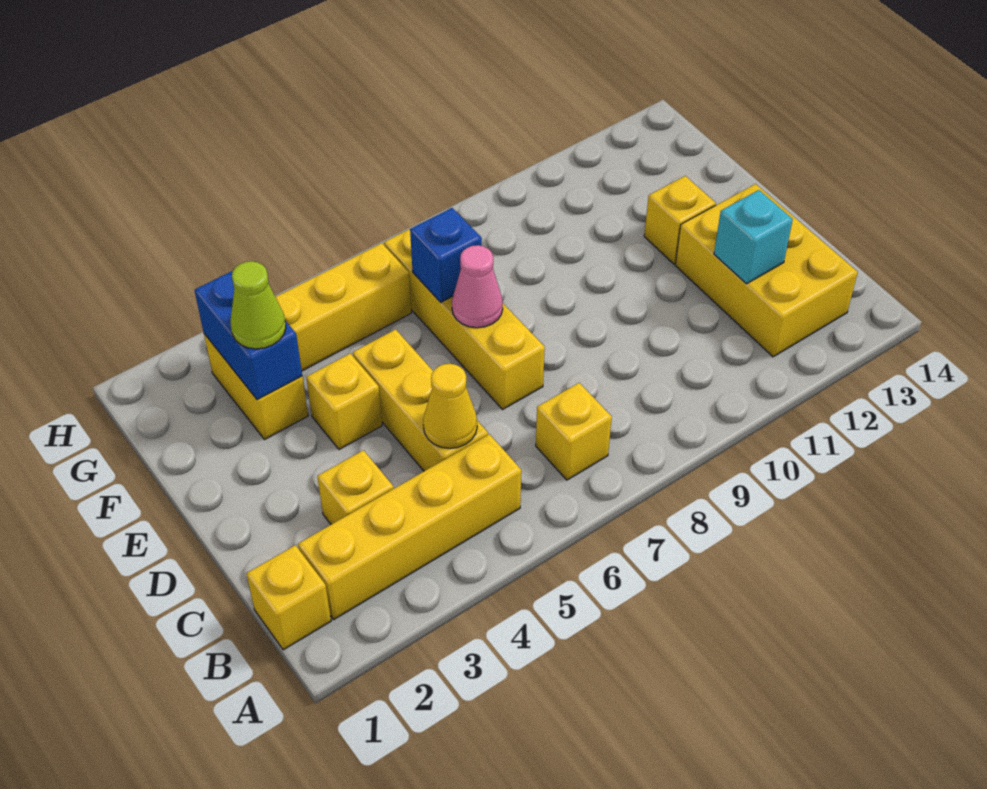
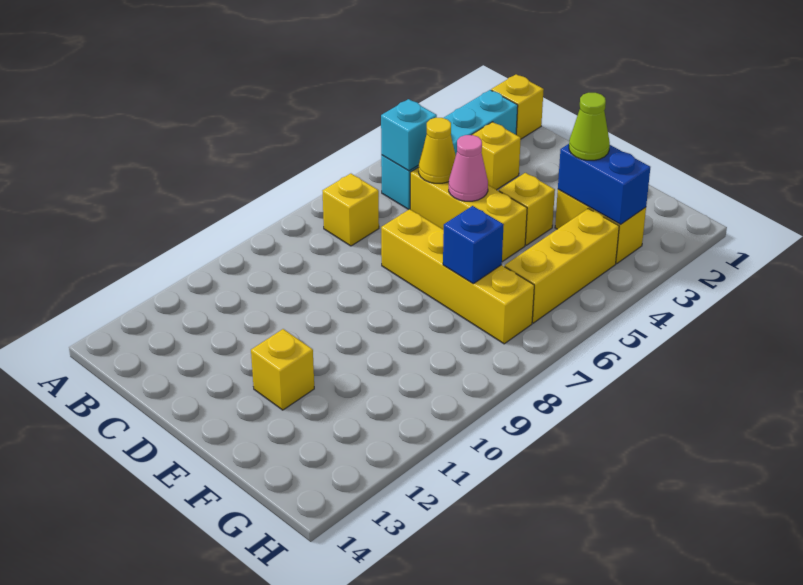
yellow brick B2:B5 level 1 -> cyan brick B2:B5 level 1
yellow brick B12:D13 level 1 -> none
cyan brick C12 level 2 -> cyan brick B5 level 2
pink cone E7 level 2 -> pink cone D5 level 2

